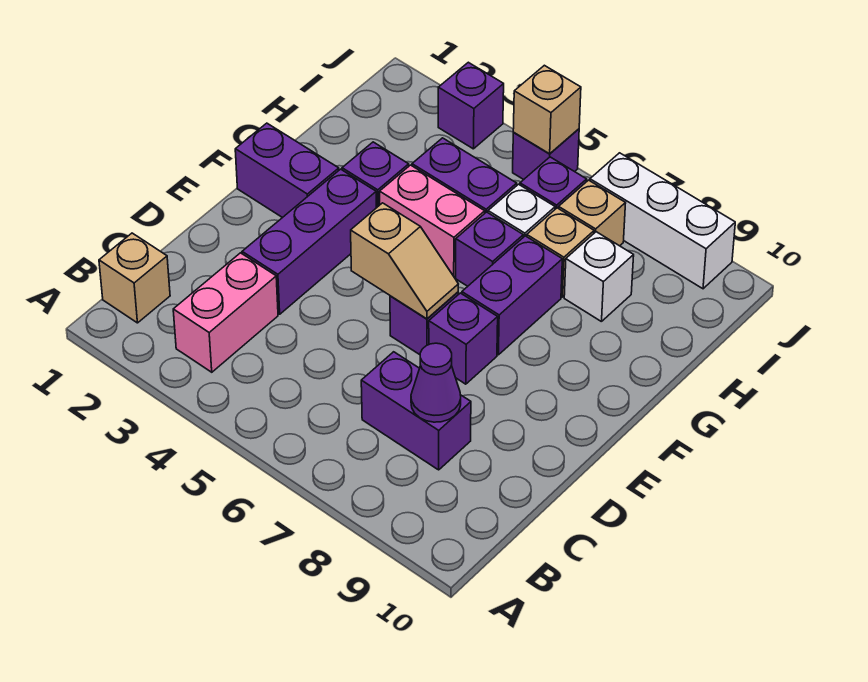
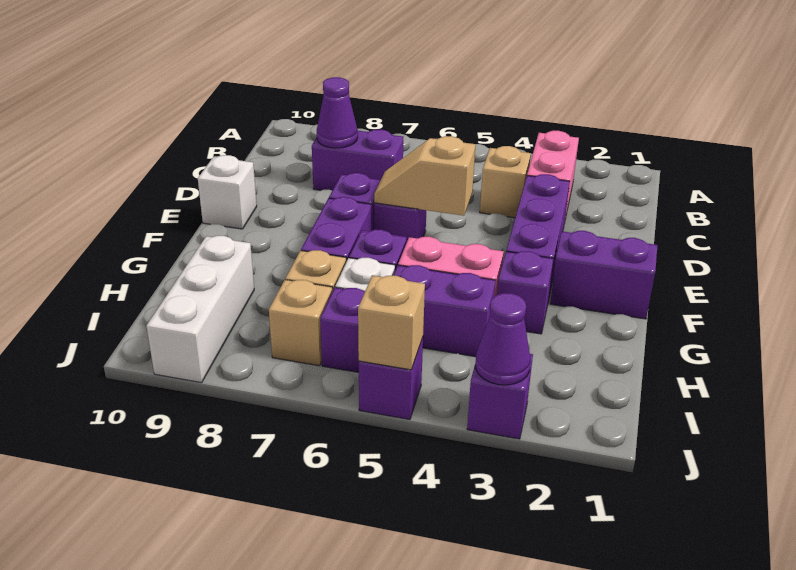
tan brick B1 level 1 -> tan brick C4 level 1
white brick H8 level 1 -> white brick E10 level 1
none -> purple cone J3 level 2
white brick J7:J9 level 1 -> white brick H9:J9 level 1

